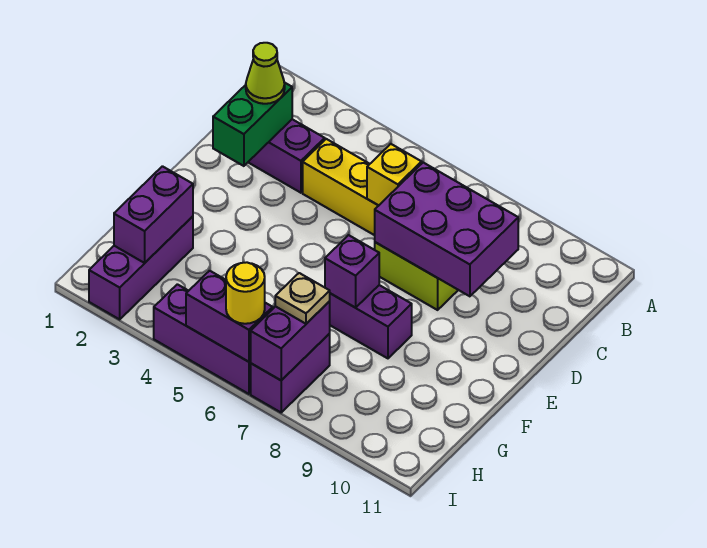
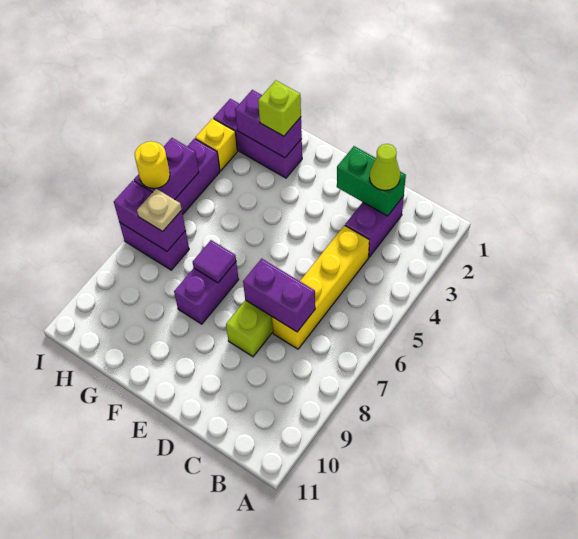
yellow brick C6 level 2 -> yellow brick I3 level 1
purple brick C7:D9 level 2 -> purple brick C7:D7 level 2
purple brick F7 level 2 -> purple tile F7 level 2
none -> lime brick G2 level 3

